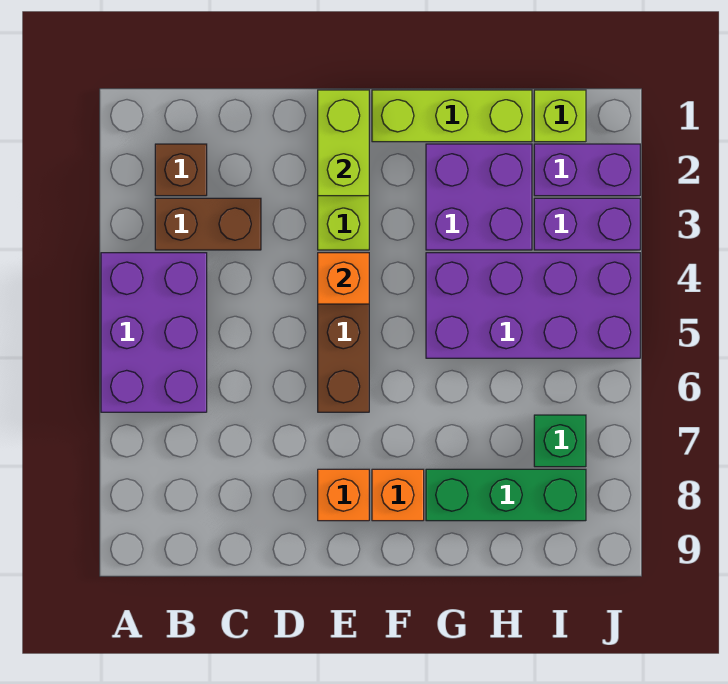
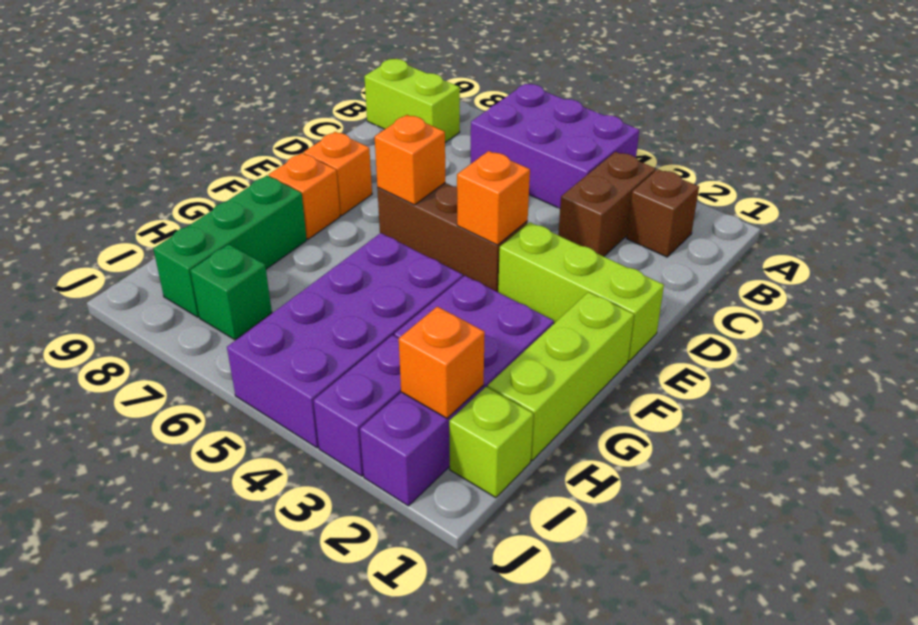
lime brick E1:E2 level 2 -> lime brick B8:B9 level 1
none -> orange brick E6 level 2
none -> orange brick I2 level 2

